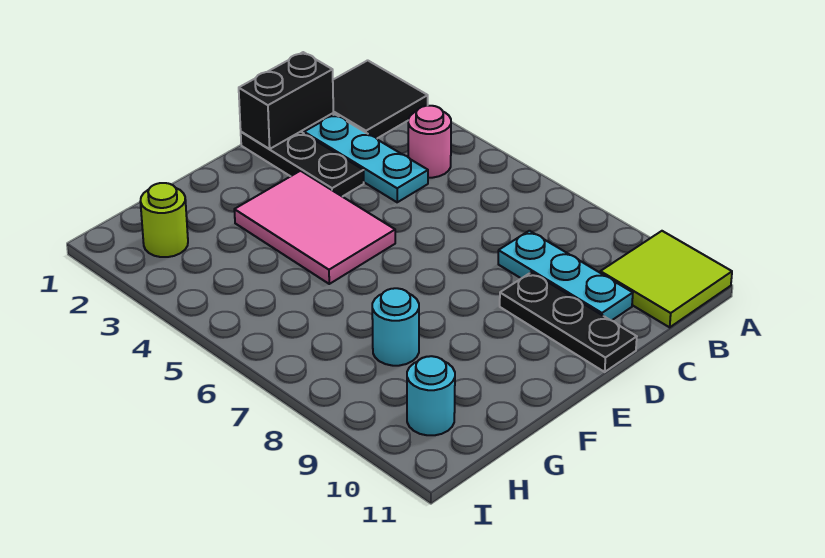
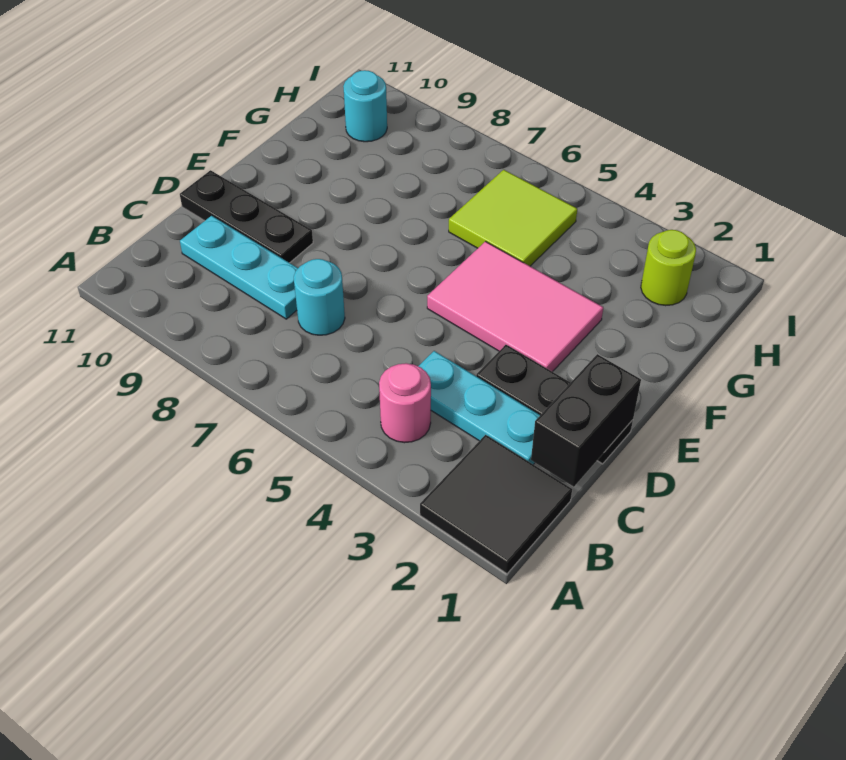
lime tile A10:B11 level 1 -> lime tile G5:H6 level 1
cyan round brick G8 level 1 -> cyan round brick C7 level 1

